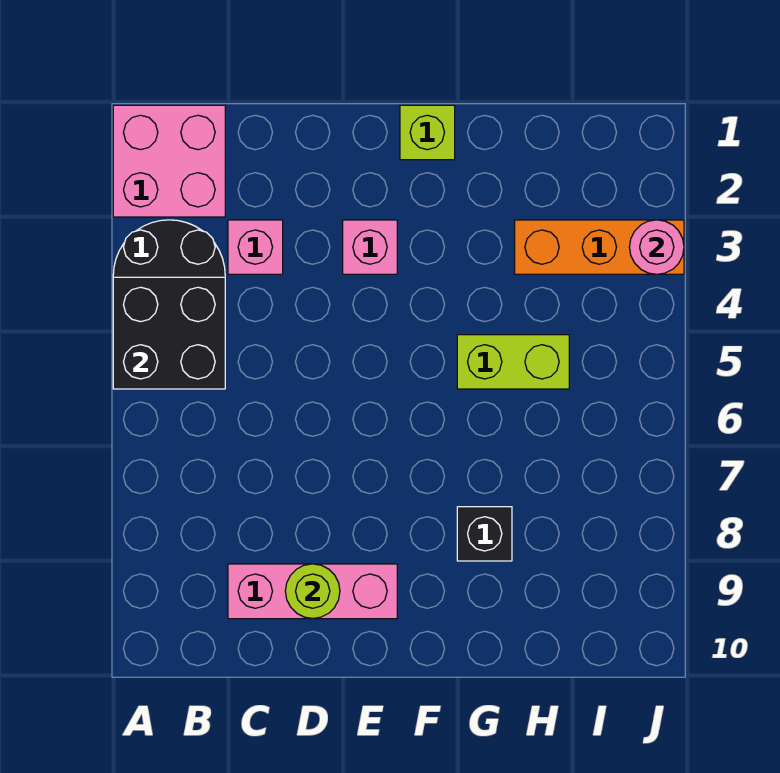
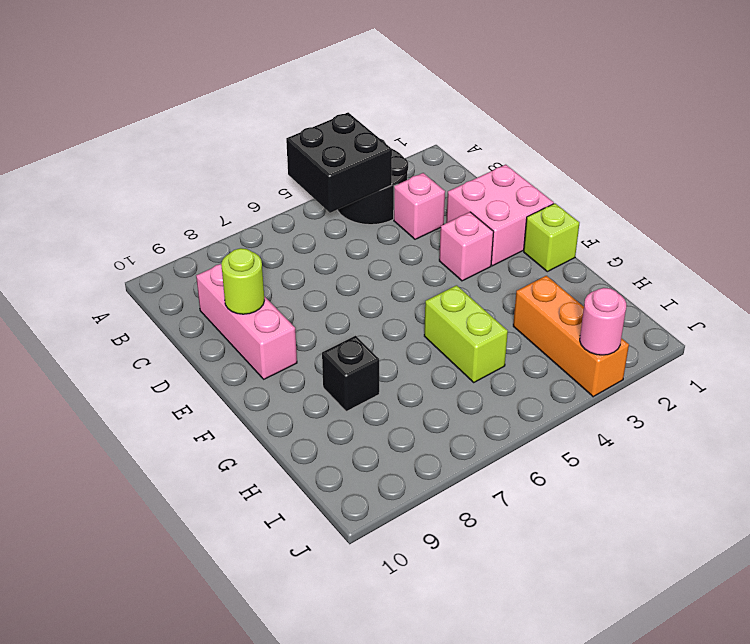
pink brick A1:B2 level 1 -> pink brick D1:E2 level 1

